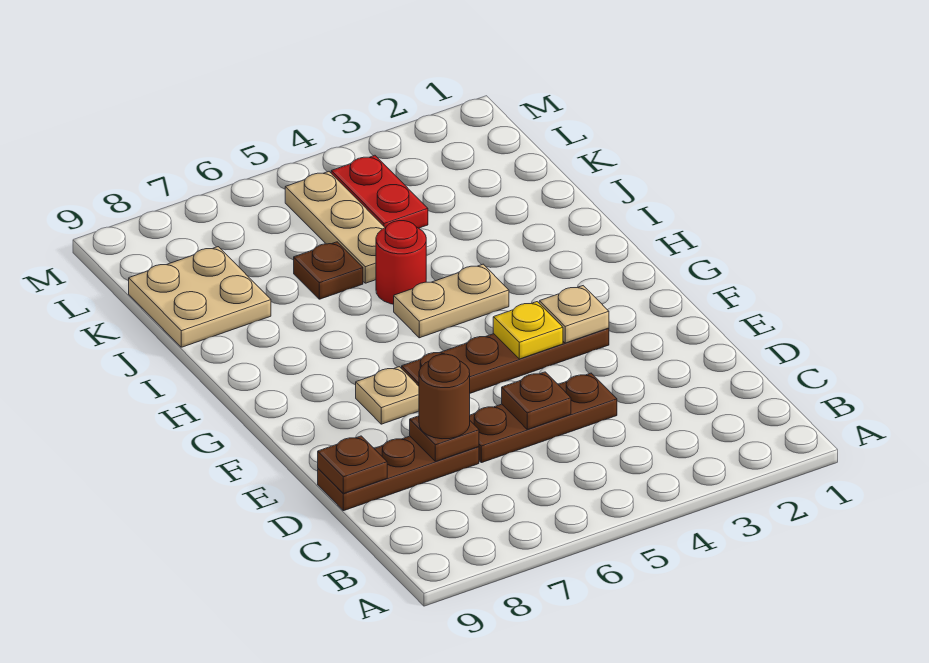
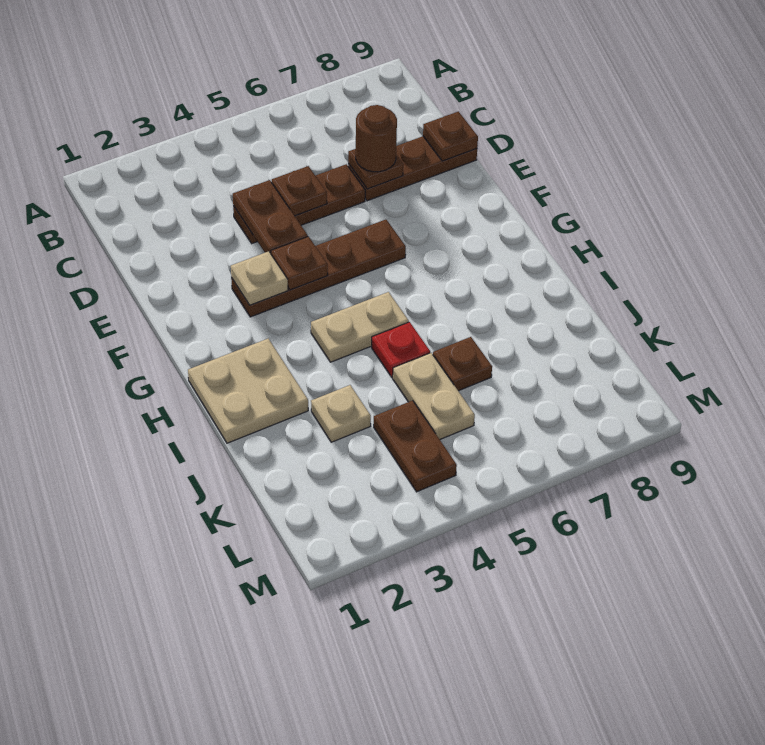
none -> brown plate D4:E4 level 2
yellow plate F4 level 2 -> brown plate F4 level 2
tan plate F7 level 1 -> tan plate J3 level 1
red round brick I5 level 1 -> red plate I5 level 1
tan plate J5:L5 level 1 -> tan plate J5:K5 level 1
tan plate J8:K9 level 1 -> tan plate H1:I2 level 1
red plate K4:L4 level 1 -> brown plate K4:L4 level 1

